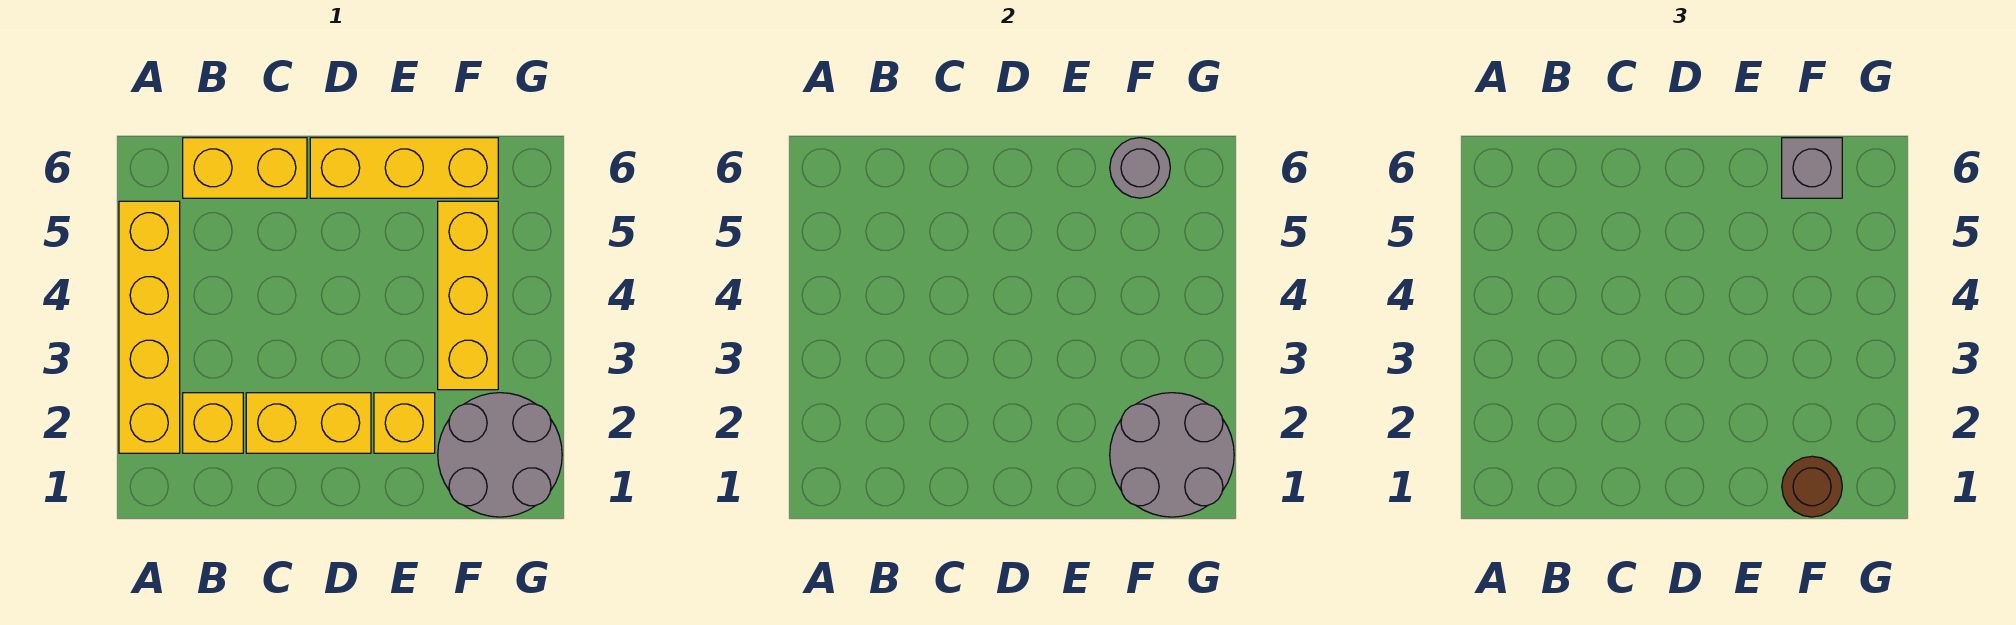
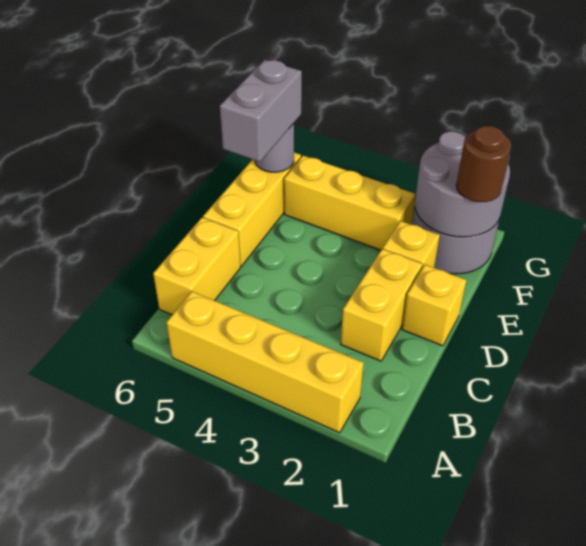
yellow brick B2 level 1 -> yellow brick D1 level 1
grey brick F6 level 3 -> grey brick E6:F6 level 3

